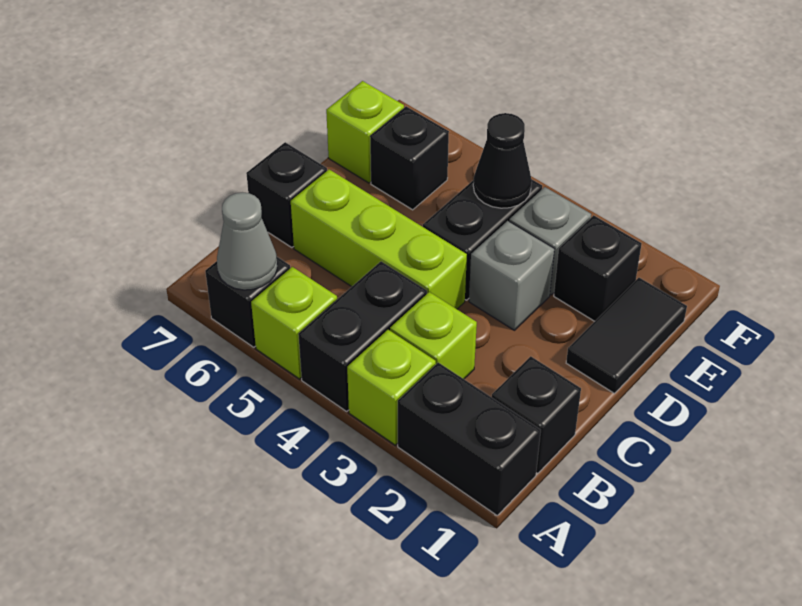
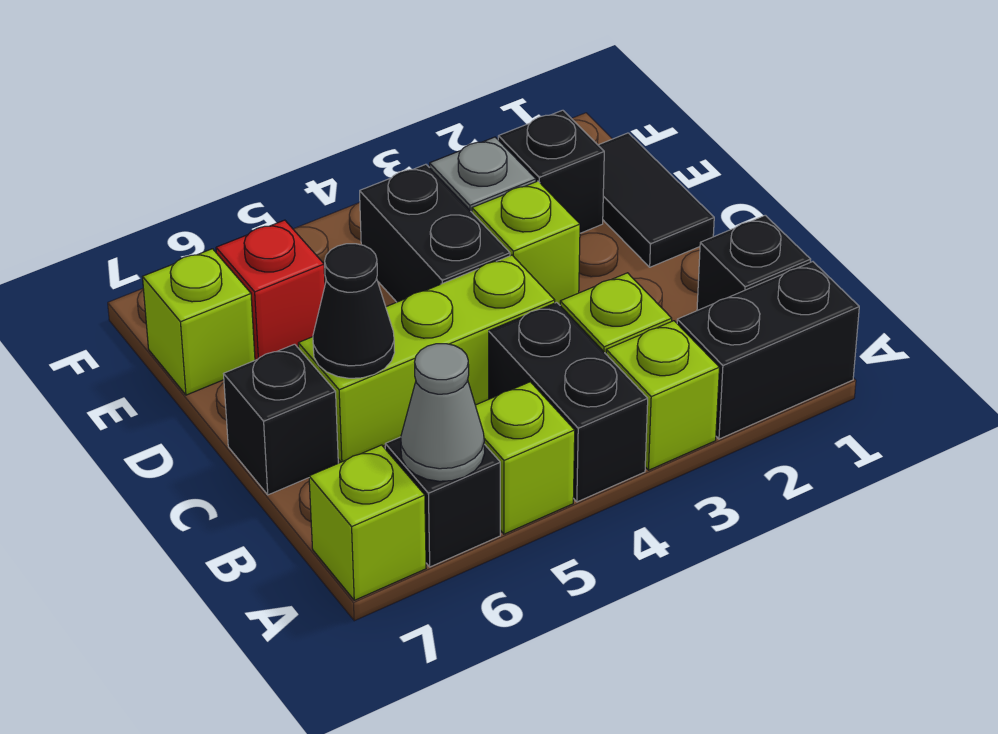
none -> lime brick A7 level 1
grey brick D3 level 1 -> lime brick D3 level 1
black cone E4 level 2 -> black cone C6 level 2
black brick E6 level 1 -> red brick E6 level 1

